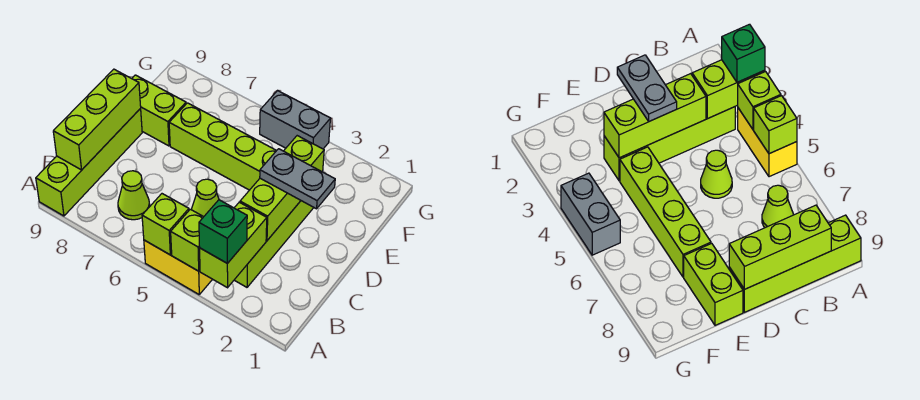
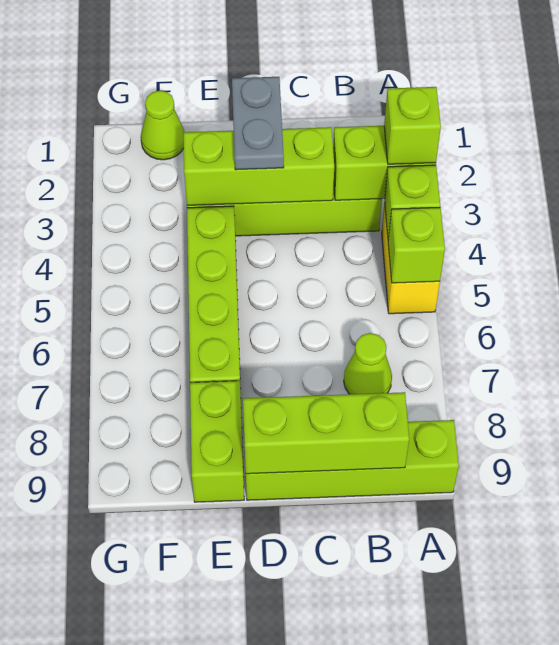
green brick A3 level 3 -> lime brick A3 level 3
lime cone C5 level 1 -> lime cone F1 level 1
grey brick G4:G5 level 1 -> none

